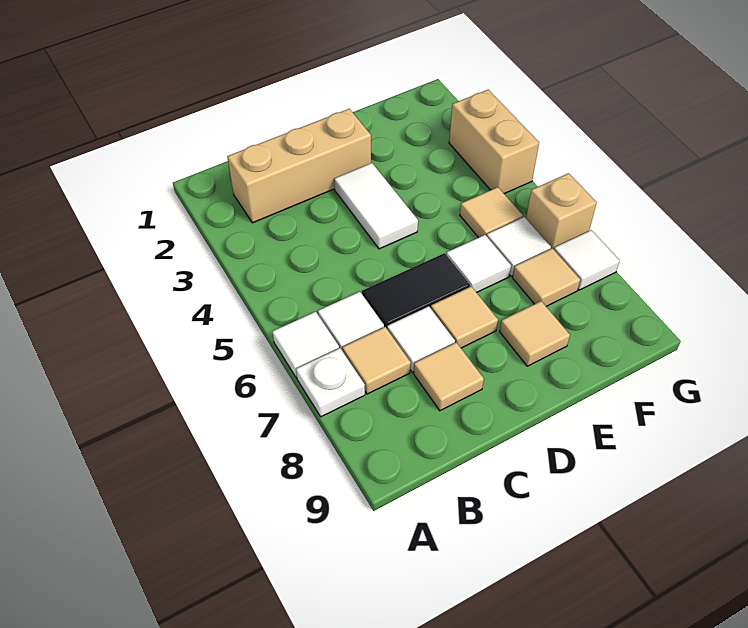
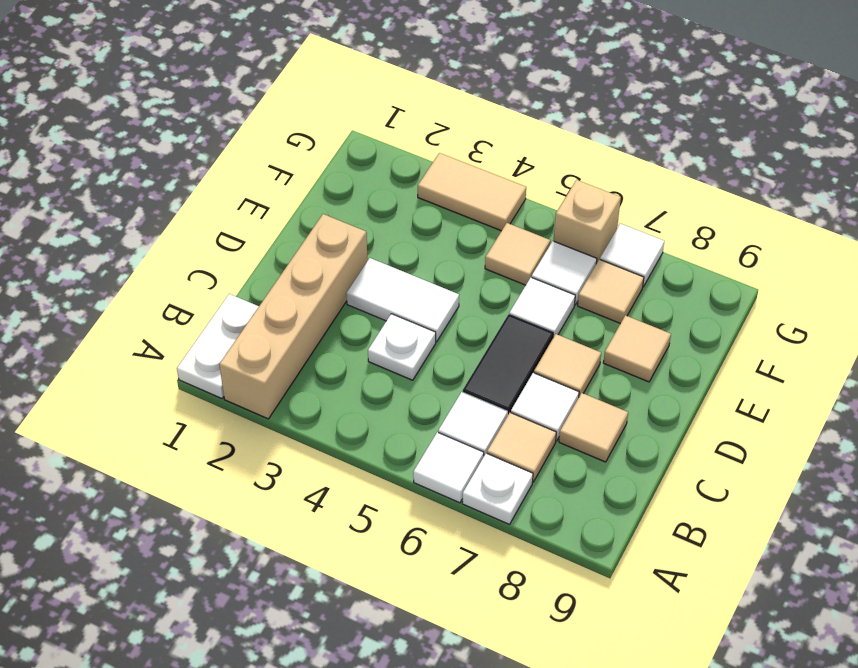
none -> white plate A1:B1 level 1
tan brick B2:D2 level 1 -> tan brick A2:D2 level 1
none -> white plate C4 level 1
tan brick G3:G4 level 1 -> tan tile G3:G4 level 1

